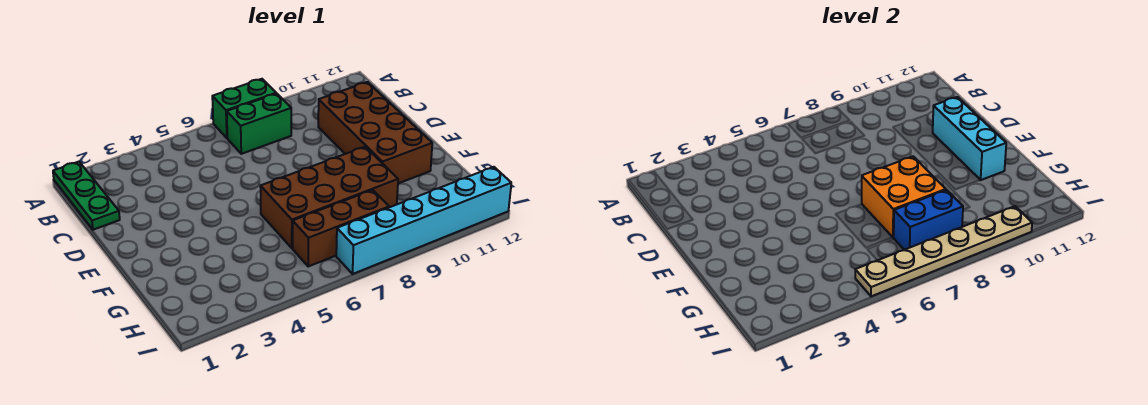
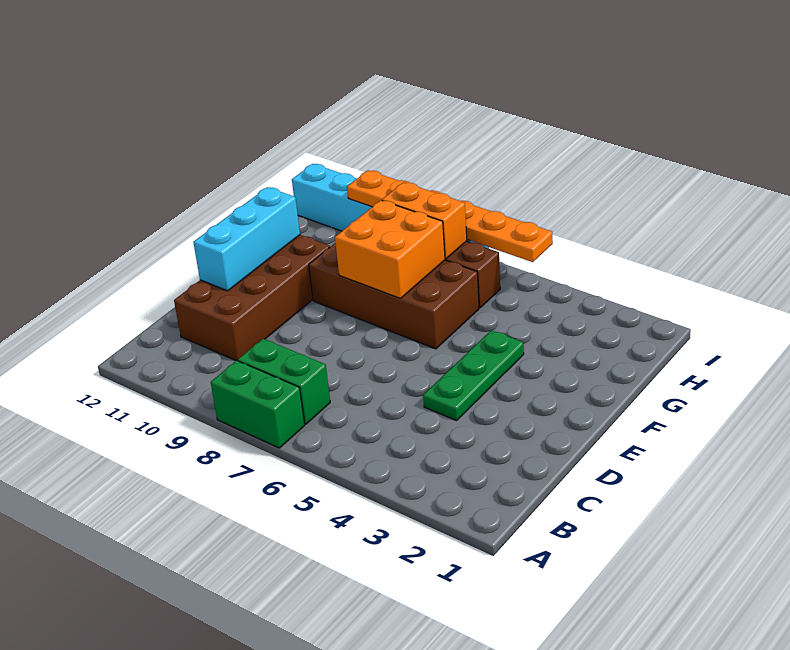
green plate A1:C1 level 1 -> green plate D4:F4 level 1
blue brick H7:H8 level 2 -> orange brick H7:H8 level 2
tan plate I5:I10 level 2 -> orange plate I5:I10 level 2

